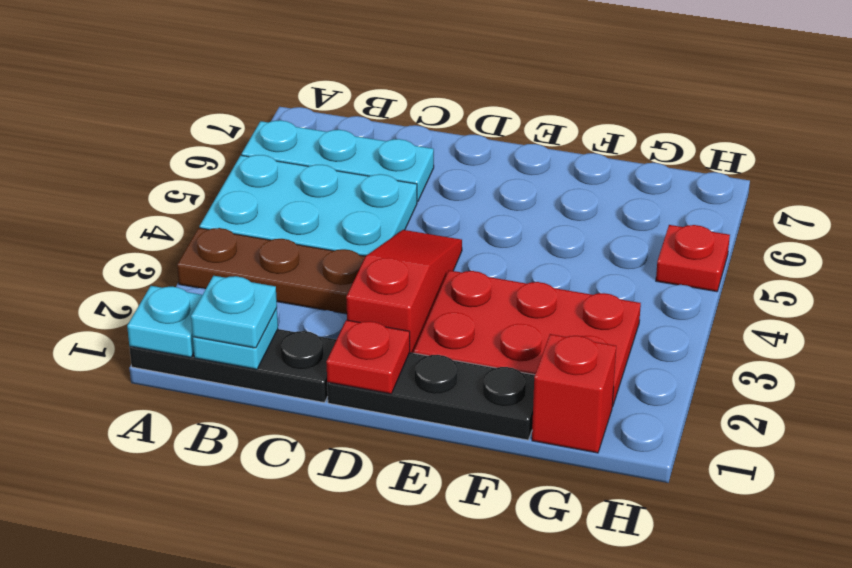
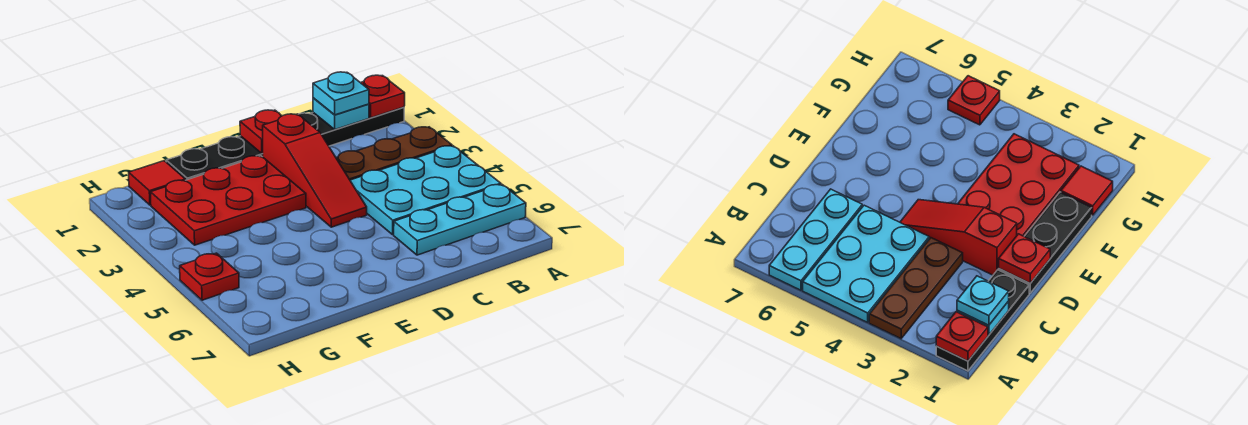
cyan plate A1 level 2 -> red plate A1 level 2
red brick G1 level 1 -> red tile G1 level 1

